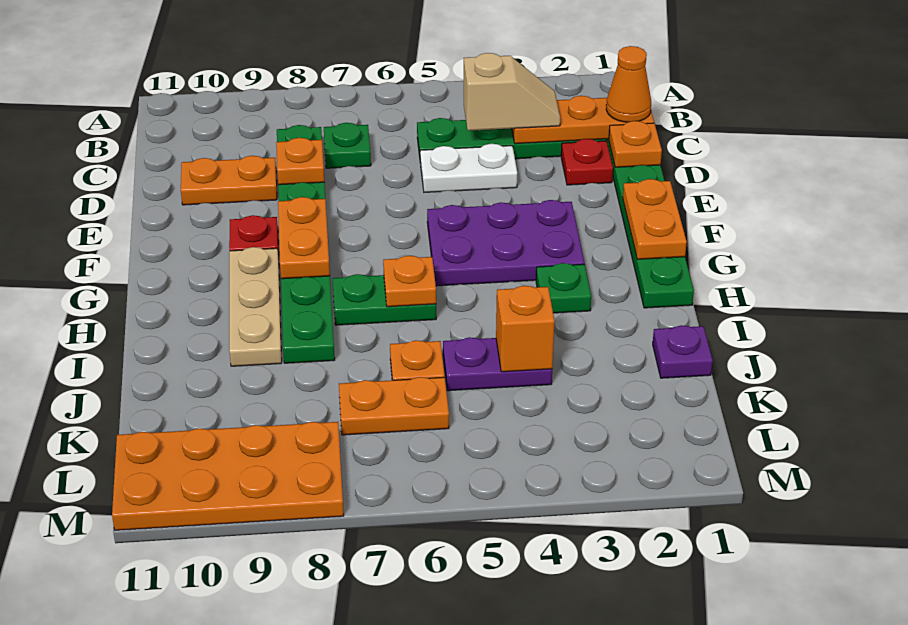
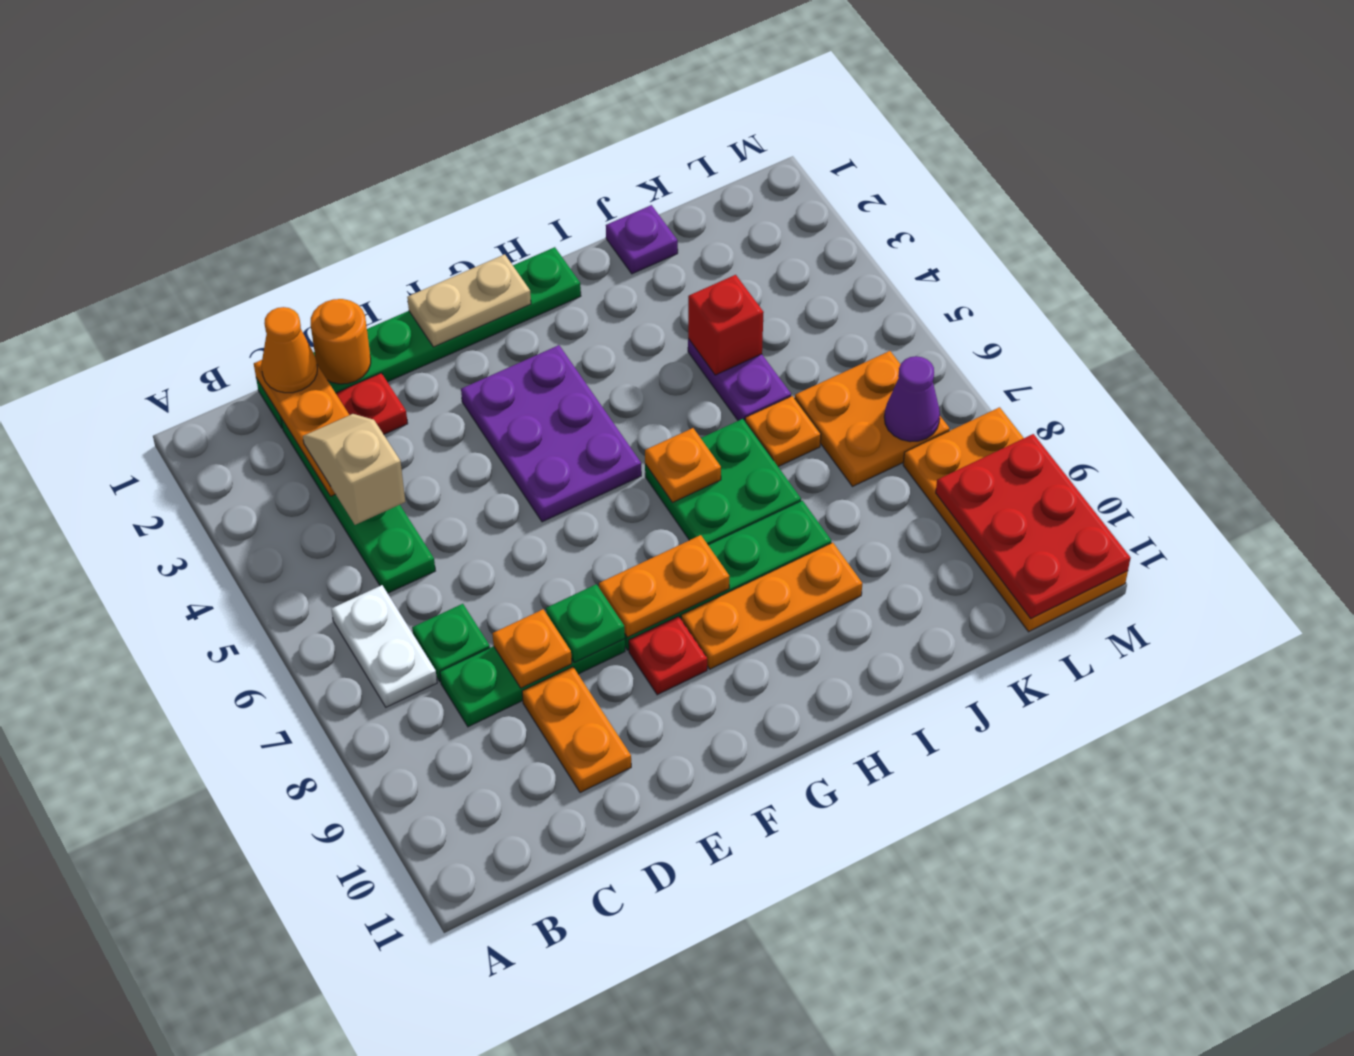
orange plate D1 level 2 -> orange round brick D1 level 2
white plate D4:D5 level 1 -> white plate B6:B7 level 1
orange plate F1:G1 level 2 -> tan plate F1:G1 level 2
tan plate G9:I9 level 1 -> orange plate G9:I9 level 1
green plate H3 level 1 -> green plate E8 level 2
green plate H6:H7 level 1 -> green plate H6:I7 level 1
orange brick J4 level 2 -> red brick J4 level 2
orange plate K6:K7 level 1 -> orange plate K6:L7 level 1
none -> purple cone L7 level 2
none -> red plate L9:M11 level 2

